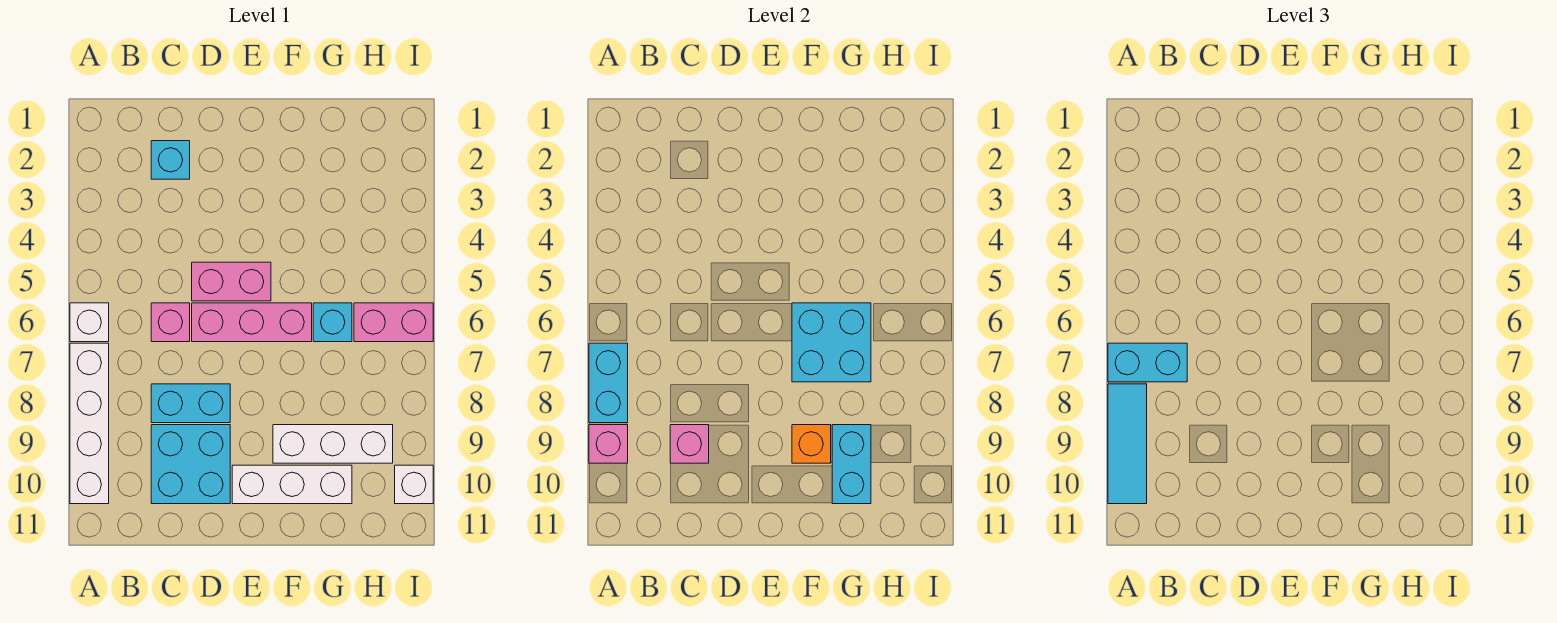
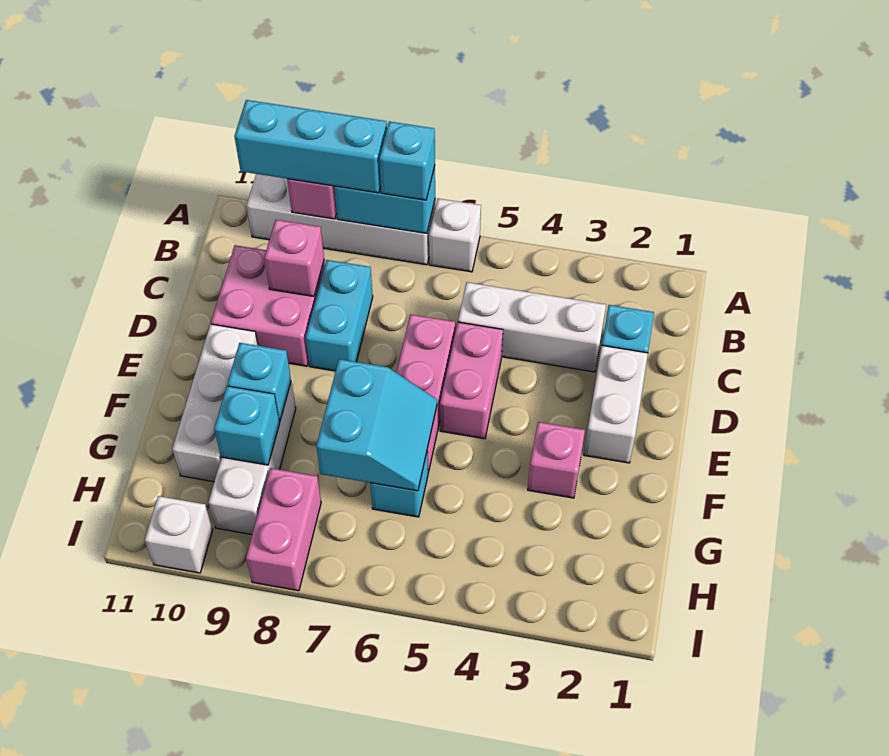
cyan brick A7:B7 level 3 -> cyan brick A7 level 3
cyan tile A8:A10 level 3 -> cyan brick A8:A10 level 3
none -> white brick C3:C5 level 1
pink brick C6 level 1 -> pink brick F3 level 1
cyan brick C9:D10 level 1 -> pink brick C9:D10 level 1
none -> white brick D2:E2 level 1
cyan brick F6:G7 level 2 -> cyan slope F6:G7 level 2 top 7
orange brick F9 level 2 -> cyan brick F9 level 2
cyan brick G9:G10 level 2 -> cyan brick G9 level 2
pink brick H6:I6 level 1 -> pink brick H8:I8 level 1

